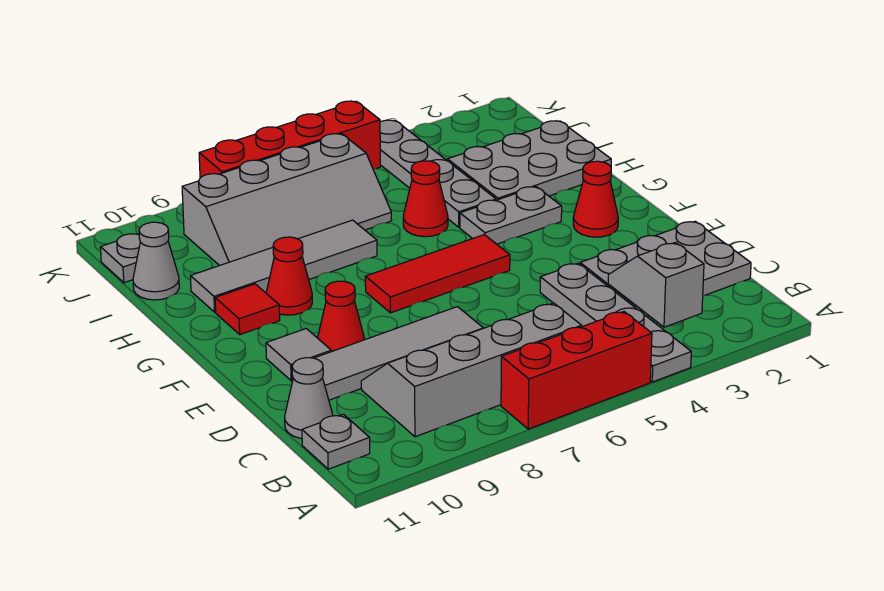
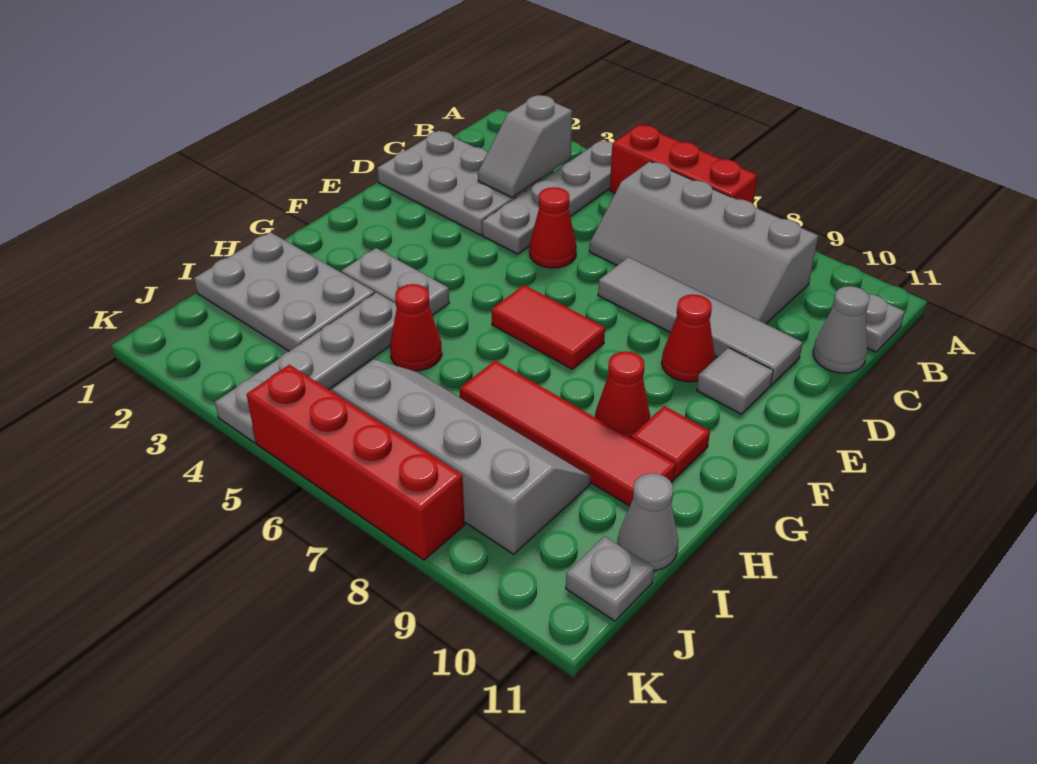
red cone F2 level 1 -> red cone D5 level 1
red tile F5:F7 level 1 -> red tile F6:F7 level 1
grey tile H7:H10 level 1 -> red tile H7:H10 level 1

